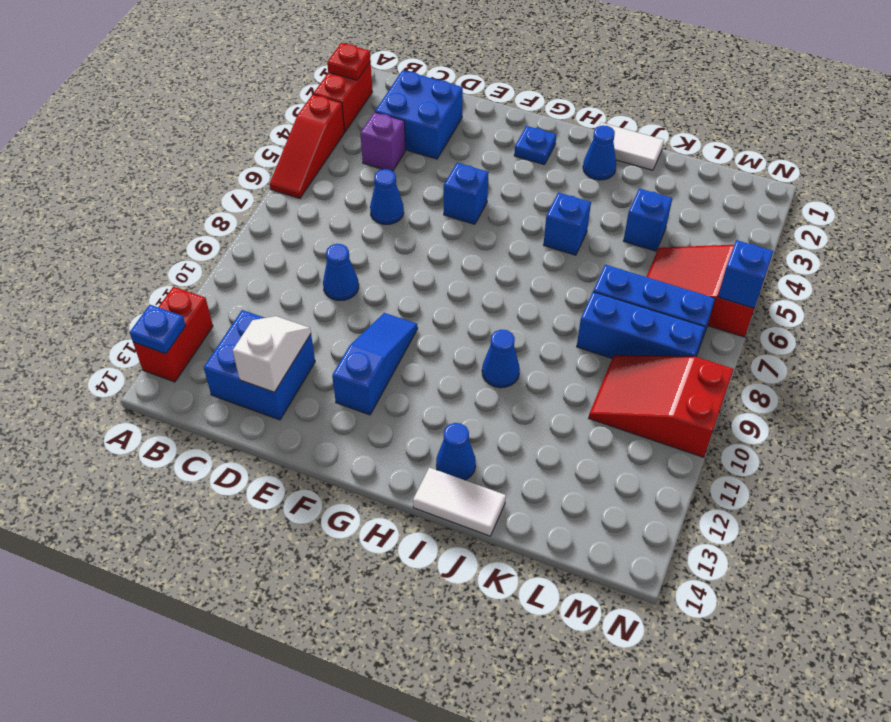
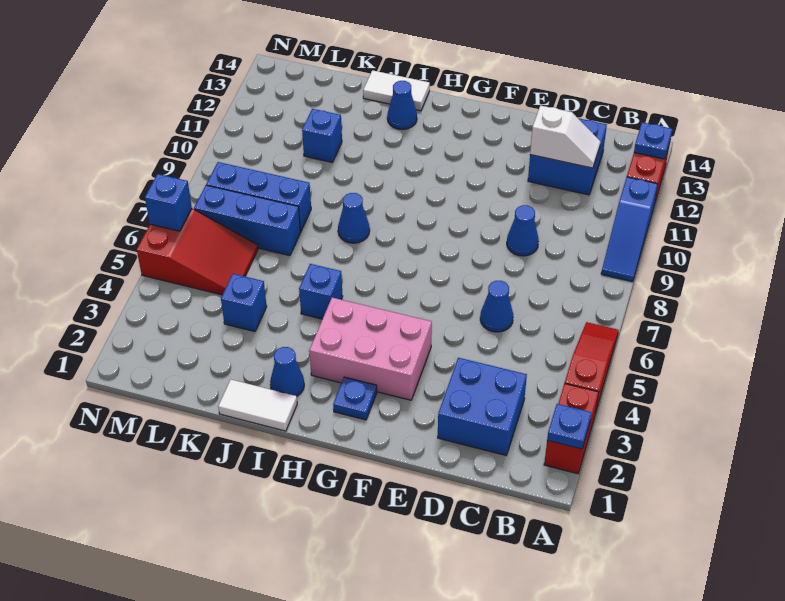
red plate A2 level 2 -> blue plate A2 level 2
purple brick C4 level 1 -> none
white slope D12:D13 level 2 top 13 -> white slope C12:D12 level 2 top D
none -> pink brick F3:H4 level 1
blue brick F5 level 1 -> blue brick K11 level 1
blue slope F10:F12 level 1 top 12 -> blue slope A9:A11 level 1 top 11
blue cone I10 level 1 -> blue cone I8 level 1
red slope L9:N10 level 1 top N -> none

